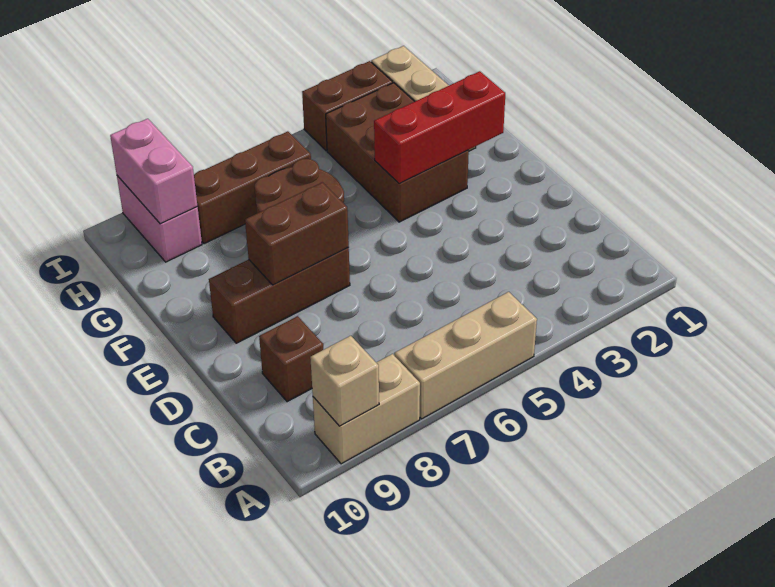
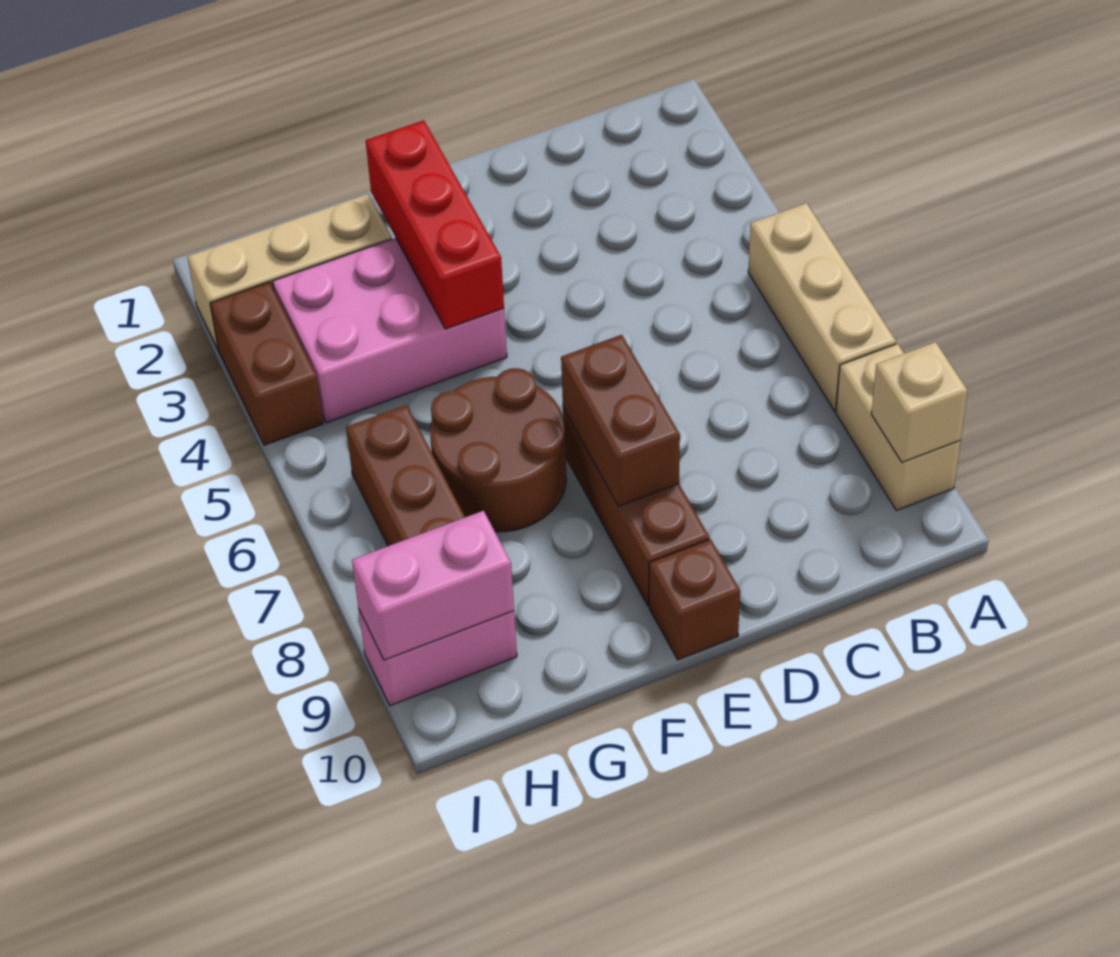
brown brick C9 level 1 -> brown brick E10 level 1
brown brick F3:H4 level 1 -> pink brick F3:H4 level 1

